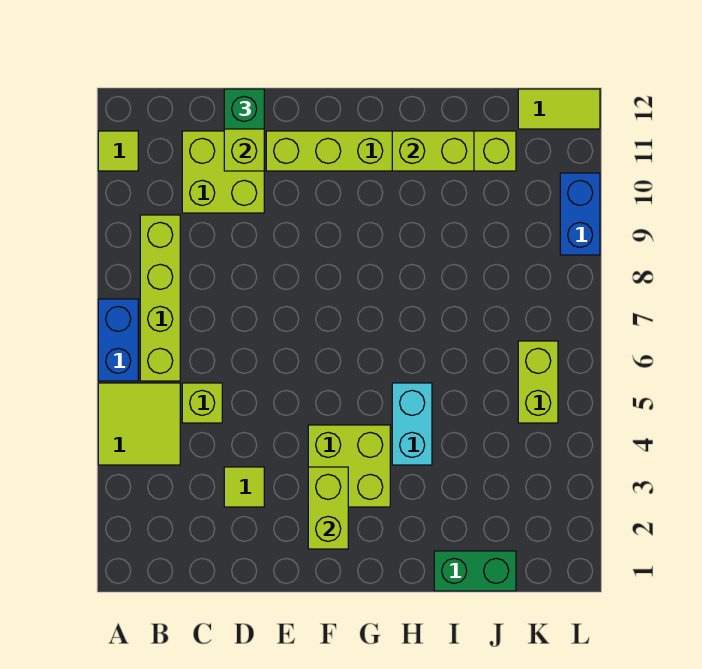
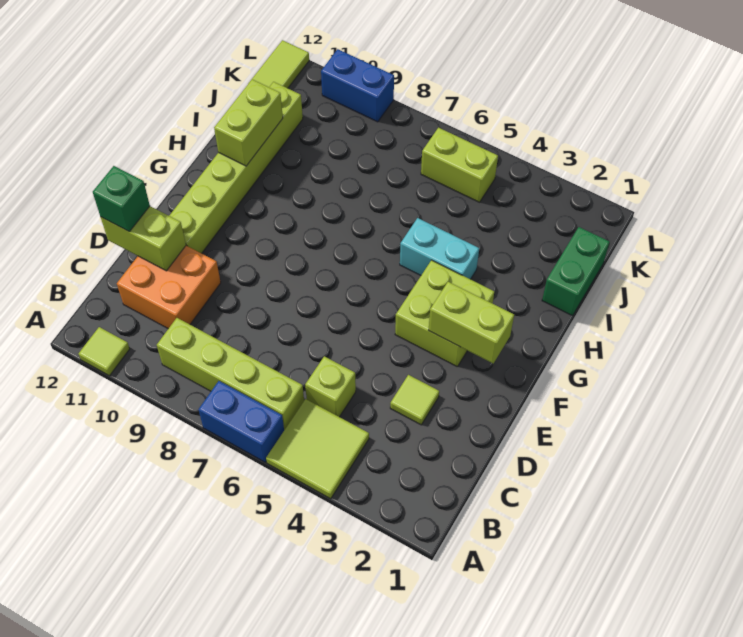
lime brick C10:D11 level 1 -> orange brick C10:D11 level 1

